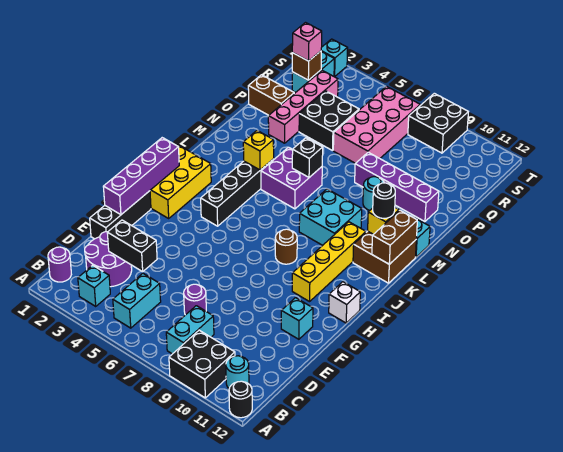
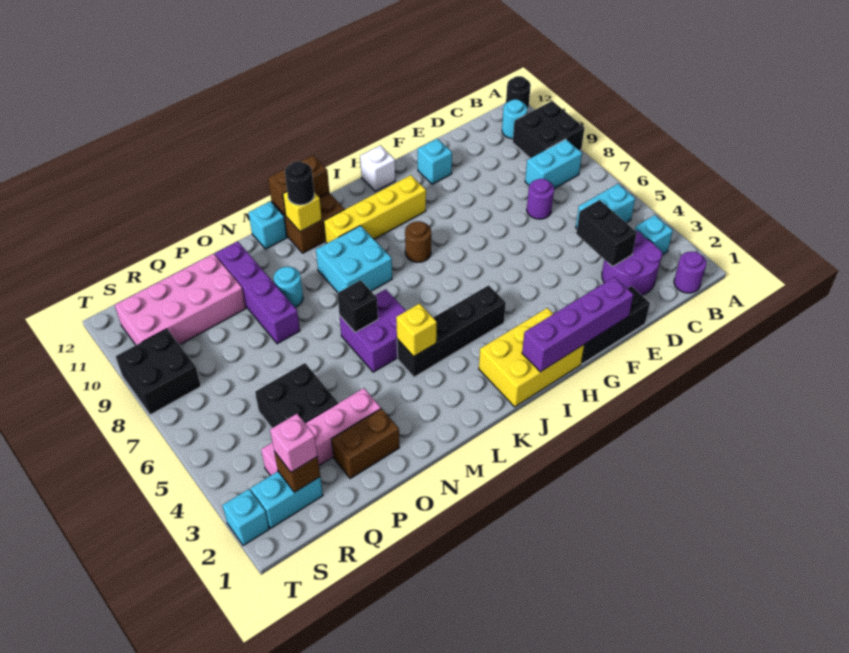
brown brick P1:P2 level 1 -> brown brick O2:P2 level 1
pink brick P6:S7 level 1 -> pink brick P10:S11 level 1

